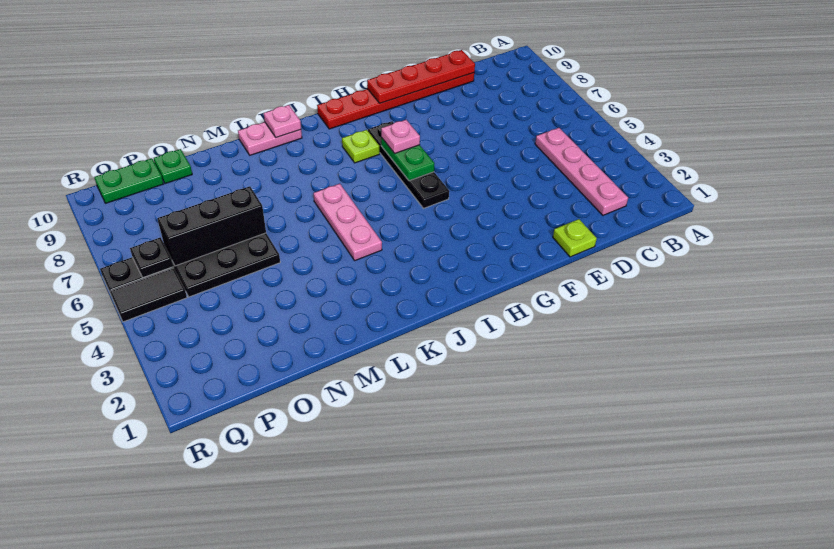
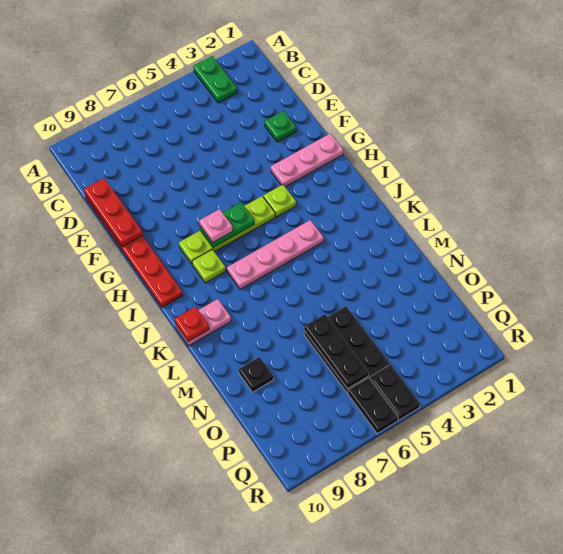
pink plate C2:C5 level 1 -> pink plate J4:J7 level 1
red plate D10:G10 level 2 -> red plate D10:F10 level 2
lime plate E1 level 1 -> lime plate H4 level 1
black plate H5:H8 level 1 -> lime plate H5:H8 level 1
pink plate K4:K6 level 1 -> pink plate G1:G3 level 1
pink plate K10:L10 level 1 -> pink plate K9:K10 level 1
pink plate K10 level 2 -> red plate K10 level 2
black brick N6:P6 level 2 -> black plate N6:P6 level 2
green plate O10 level 1 -> green plate E2 level 1
green plate P10:Q10 level 1 -> green plate A3:B3 level 1
black tile Q5:R5 level 1 -> black plate Q5:R5 level 1
black plate Q6 level 2 -> black plate N9 level 1

